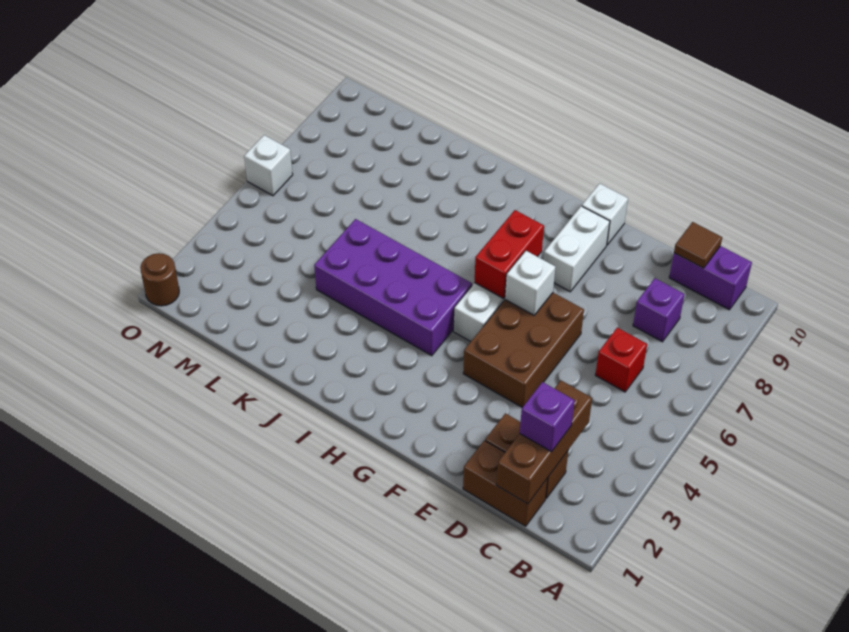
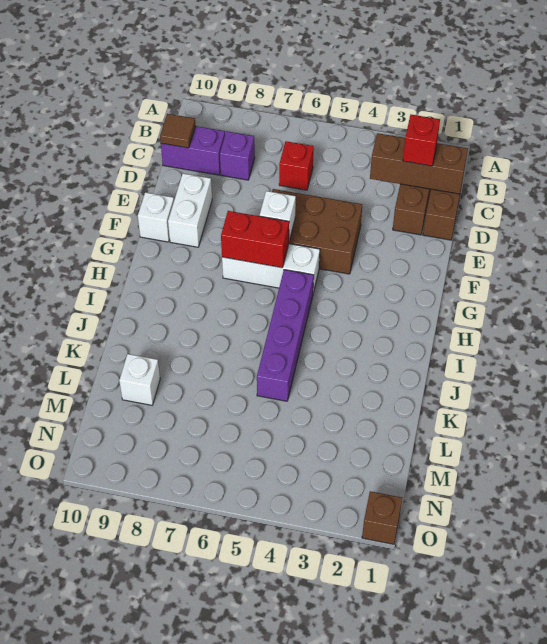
purple brick B10:C10 level 1 -> purple brick C9:C10 level 1
purple brick C2 level 3 -> red brick C2 level 3
white brick F8:F9 level 1 -> white brick E9:F9 level 1
purple brick H4:K5 level 1 -> purple brick H5:K5 level 1
brown round brick O1 level 1 -> brown brick O1 level 1
white brick O6 level 1 -> white brick L9 level 1

